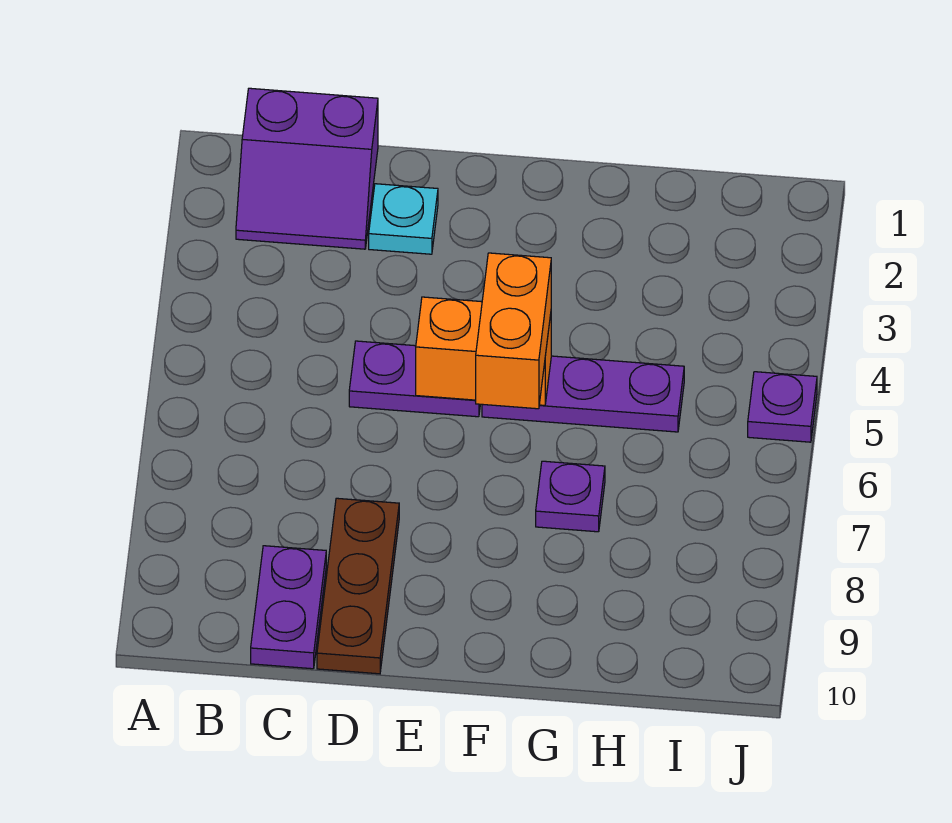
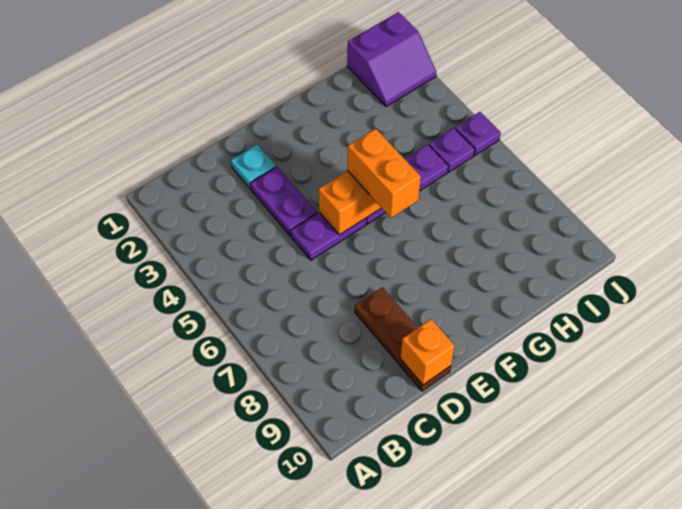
purple slope B1:C2 level 1 top 1 -> purple slope I1:J2 level 1 top 1
purple plate C9:C10 level 1 -> purple plate D3:D4 level 1
none -> orange brick D10 level 2
purple plate G7 level 1 -> purple plate I5 level 1

